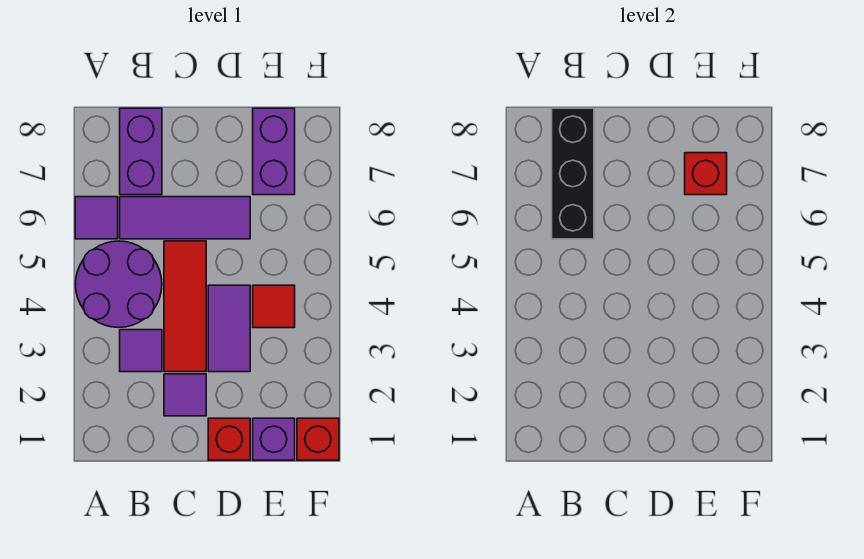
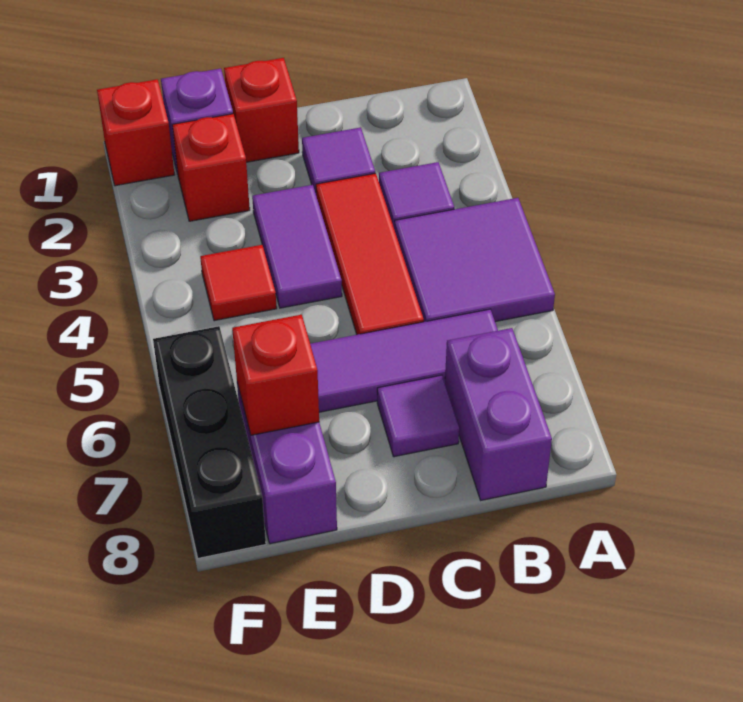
purple round brick A4:B5 level 1 -> purple tile A4:B5 level 1
purple tile A6 level 1 -> purple tile C7 level 1
black brick B6:B8 level 2 -> black brick F6:F8 level 1
none -> red brick E2 level 1

